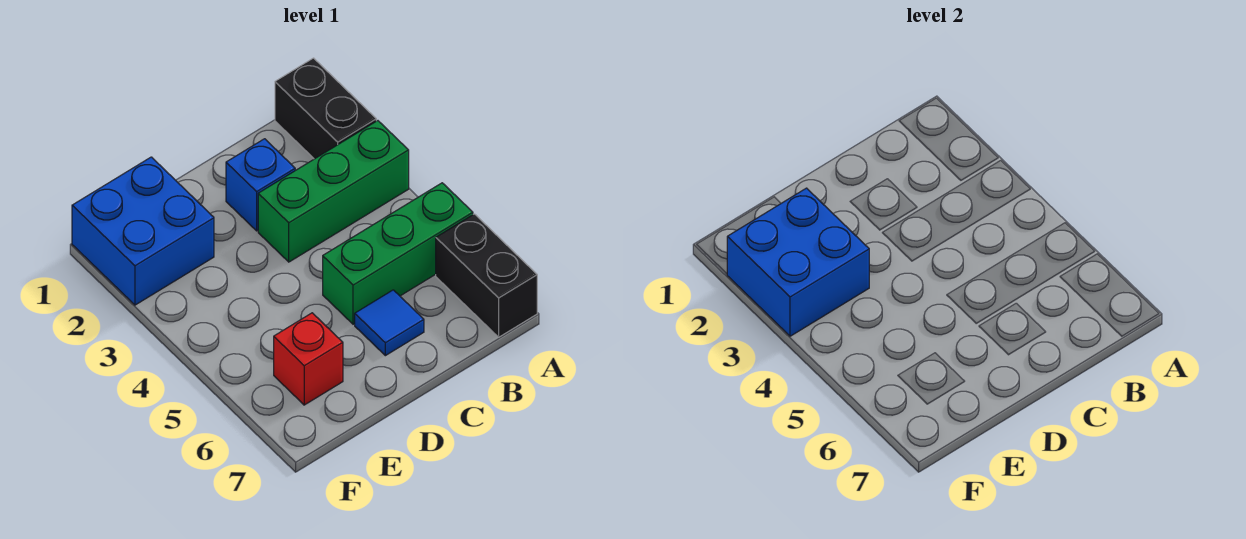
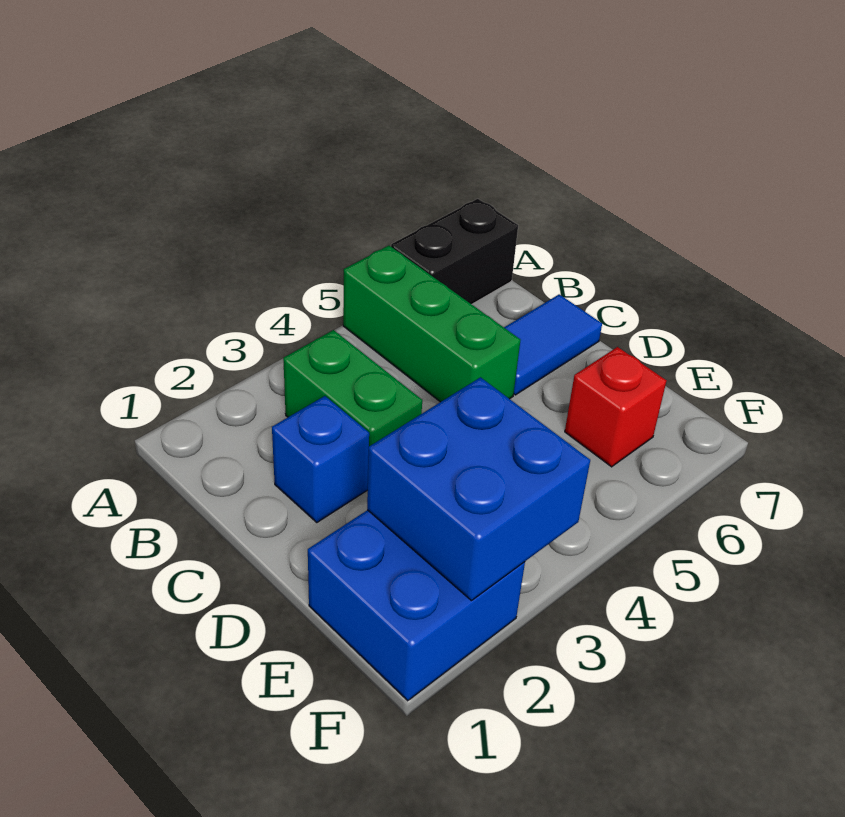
black brick A1:A2 level 1 -> none
green brick A3:C3 level 1 -> green brick B3:C3 level 1
blue tile C6 level 1 -> blue tile C6:C7 level 1

